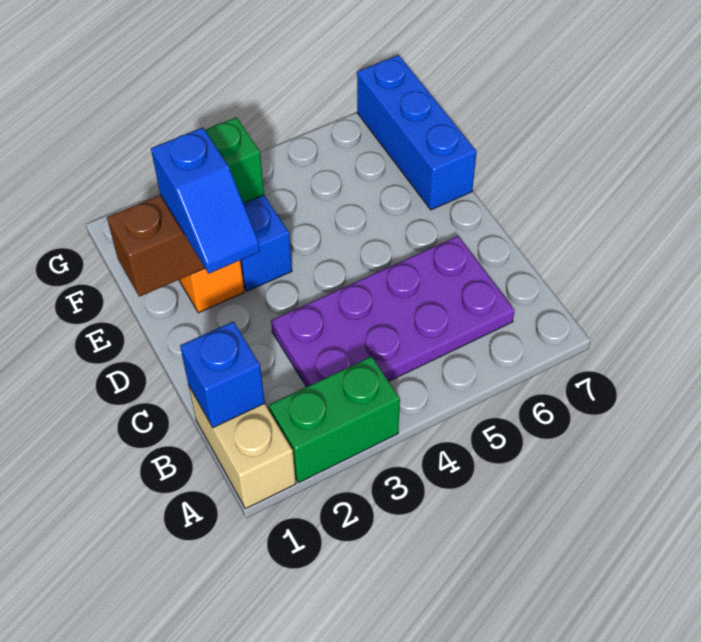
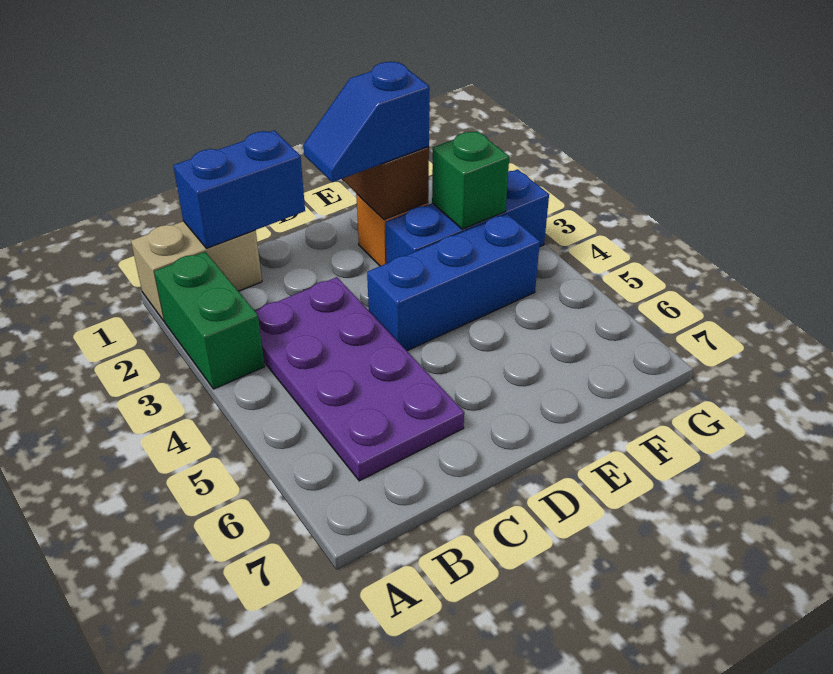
blue brick B1 level 2 -> blue brick B1:C1 level 2
blue brick E7:G7 level 1 -> blue brick D4:F4 level 1

